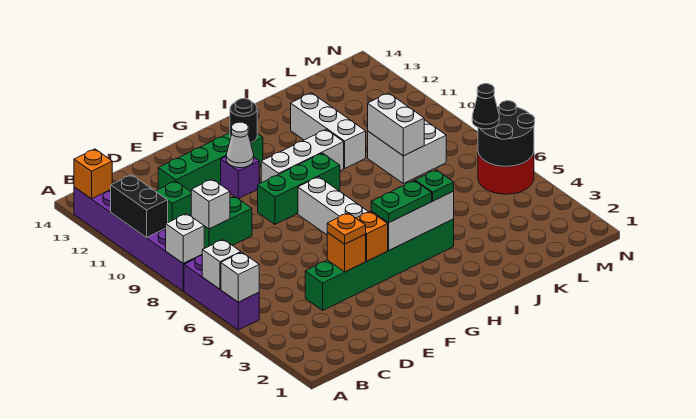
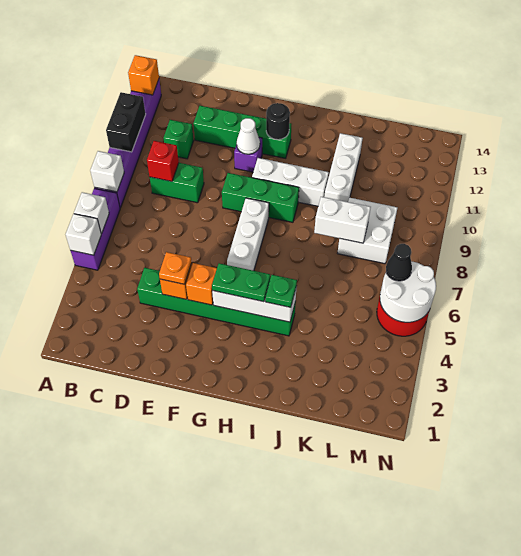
white brick C9 level 2 -> red brick C9 level 2
white brick K8:K9 level 2 -> white brick J8:K8 level 2
black round brick M5:N6 level 2 -> white round brick M5:N6 level 2

